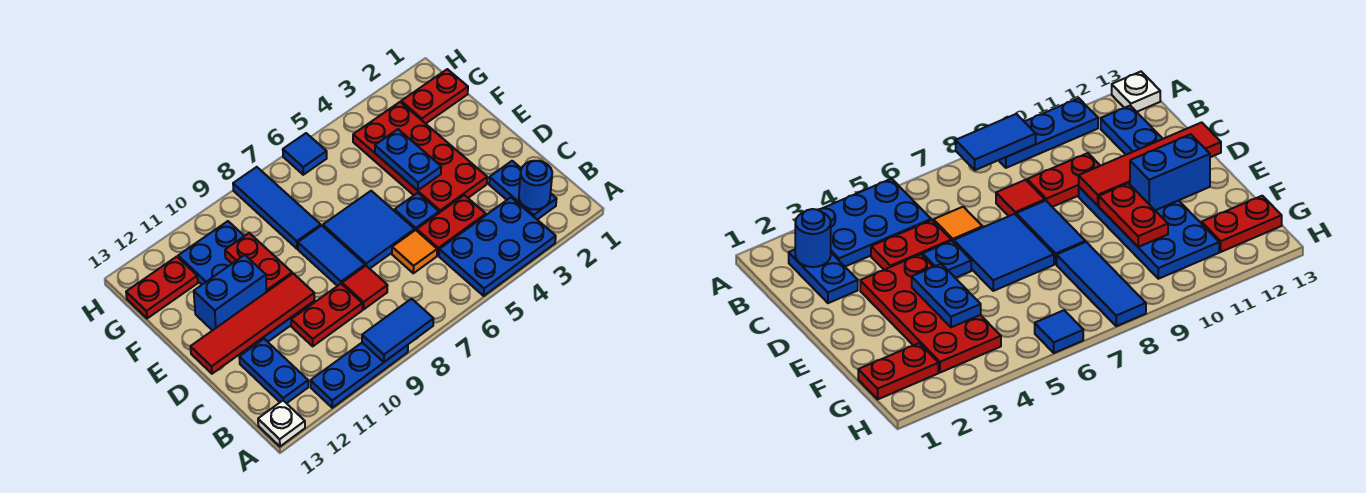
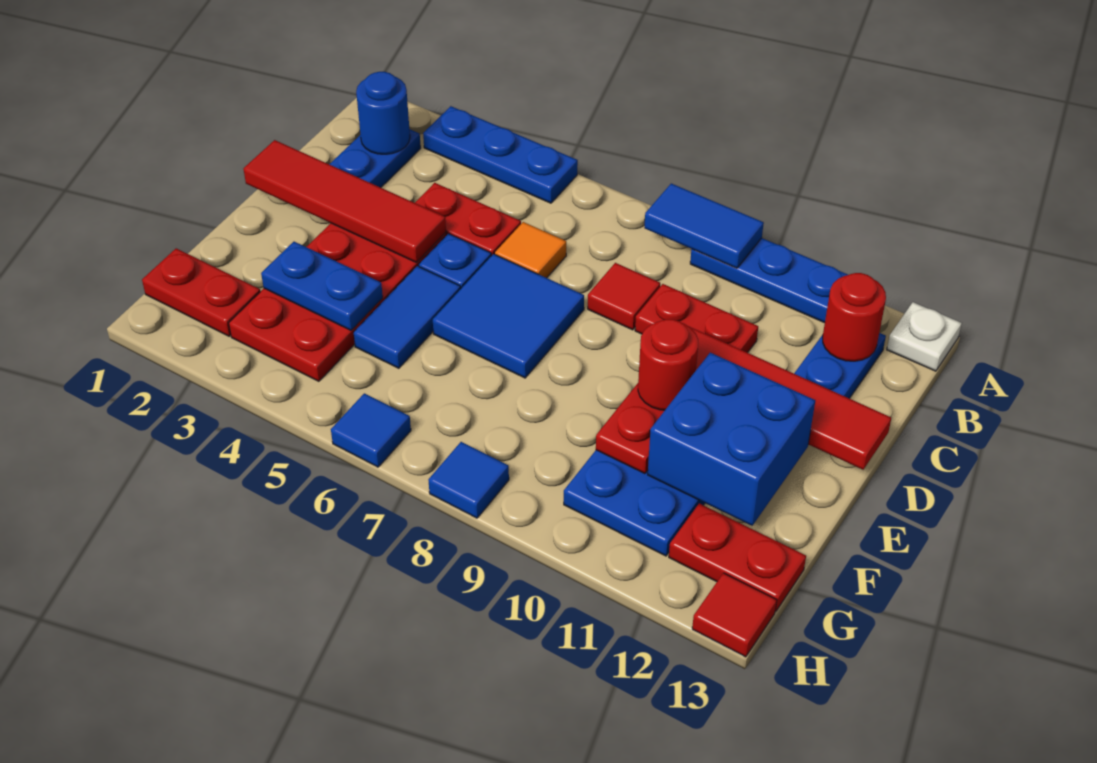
blue plate A3:B5 level 1 -> blue plate A3:A5 level 1
none -> red round brick B12 level 2
none -> red tile D1:D4 level 2
blue tile D8:E8 level 1 -> blue tile E5:F5 level 1
blue plate E4:F4 level 2 -> blue plate F3:F4 level 2
none -> red round brick E10 level 3
blue brick E11:E12 level 2 -> blue brick E11:F12 level 2
blue tile F8:H8 level 1 -> blue tile H8 level 1
none -> red tile H13 level 1

